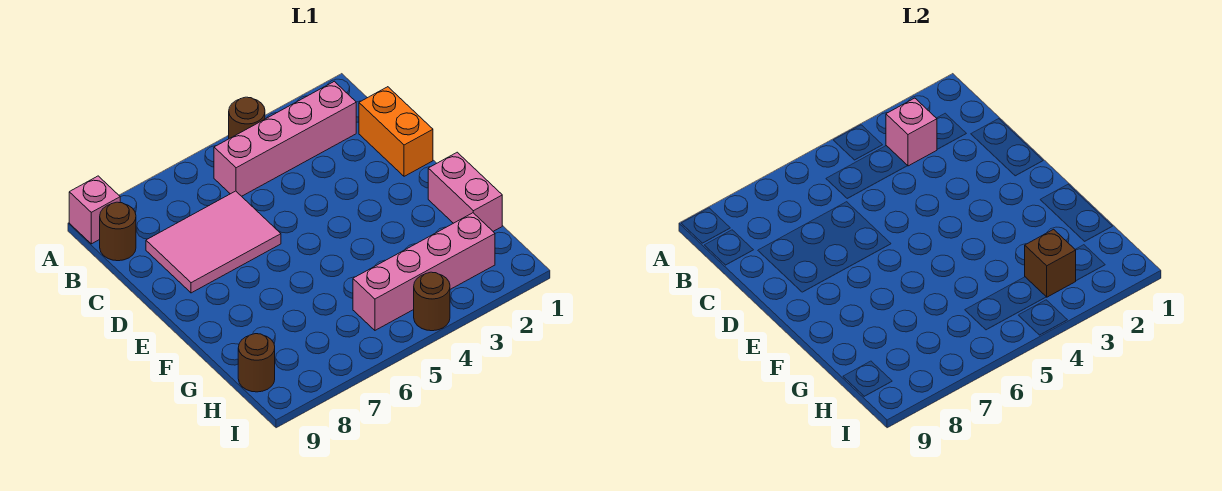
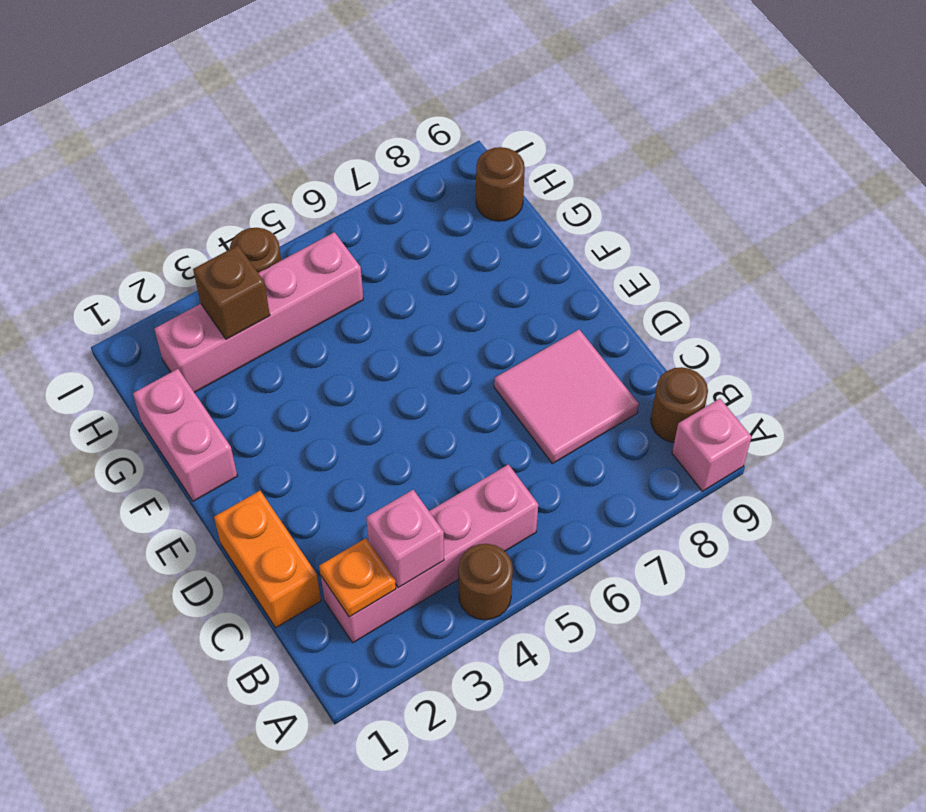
none -> orange plate B2 level 2
pink tile C6:D8 level 1 -> pink tile C7:D8 level 1

